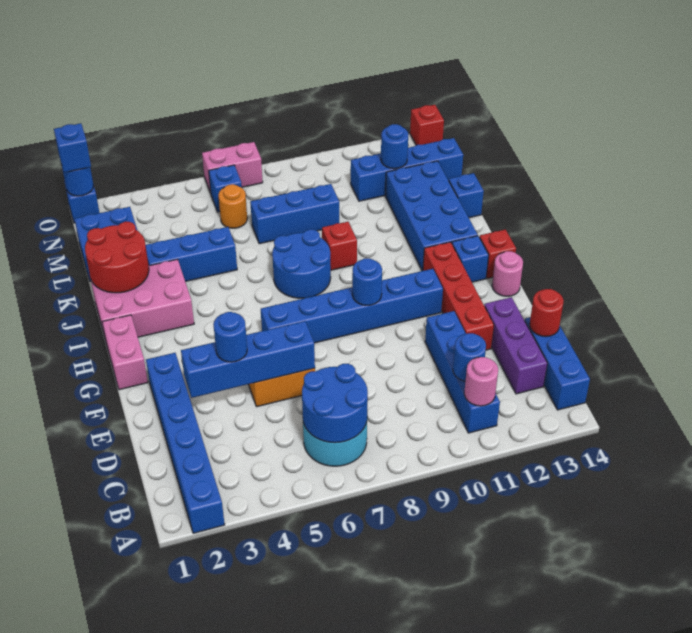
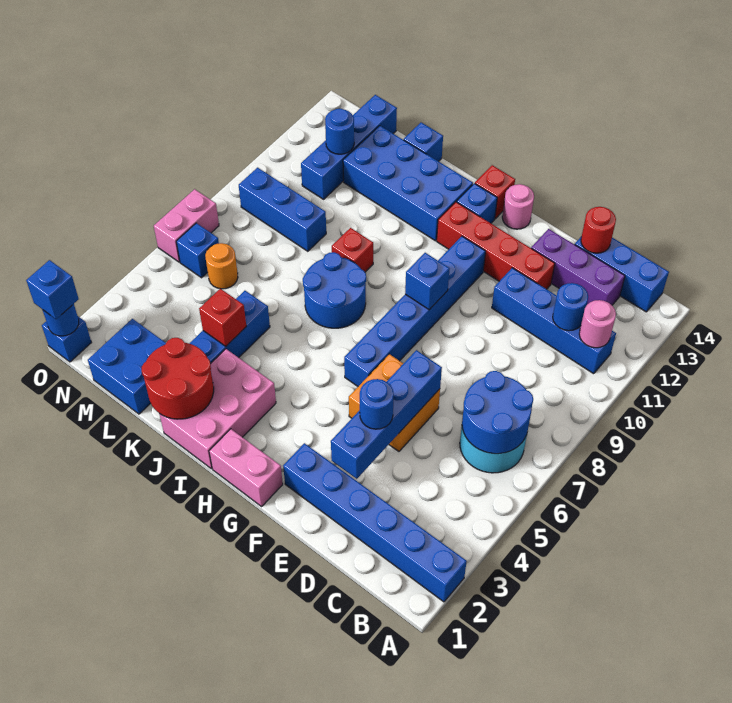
blue round brick G9 level 2 -> blue brick G9 level 2
blue brick L7:L9 level 1 -> blue brick L9:N9 level 1
red brick O14 level 1 -> red brick K4 level 2

